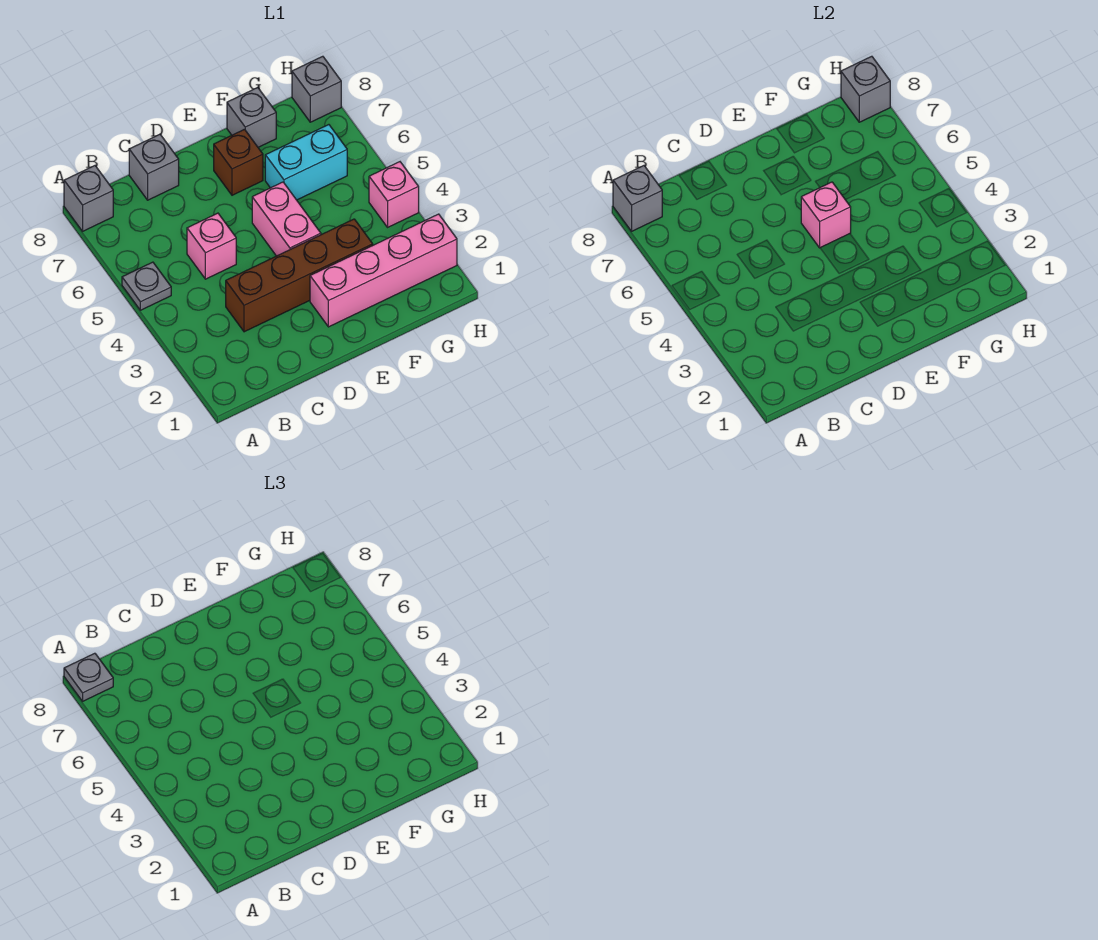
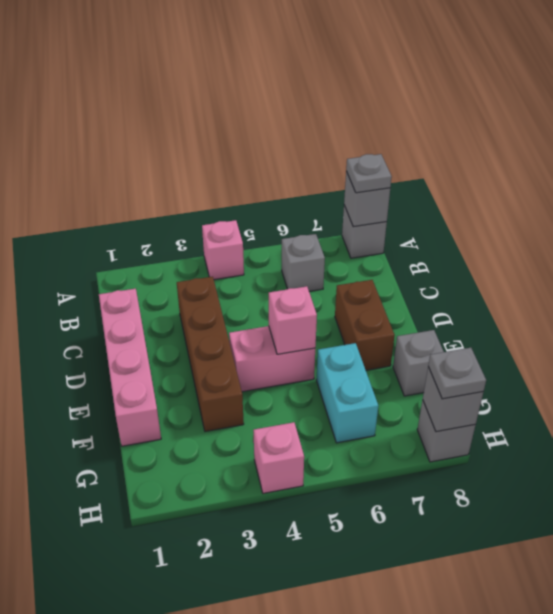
grey plate A5 level 1 -> grey plate H8 level 3
pink brick C5 level 1 -> pink brick A4 level 1
grey brick C8 level 1 -> grey brick B6 level 1
pink brick E2:H2 level 1 -> pink brick C1:F1 level 1
brown brick E7 level 1 -> brown brick D7:E7 level 1

